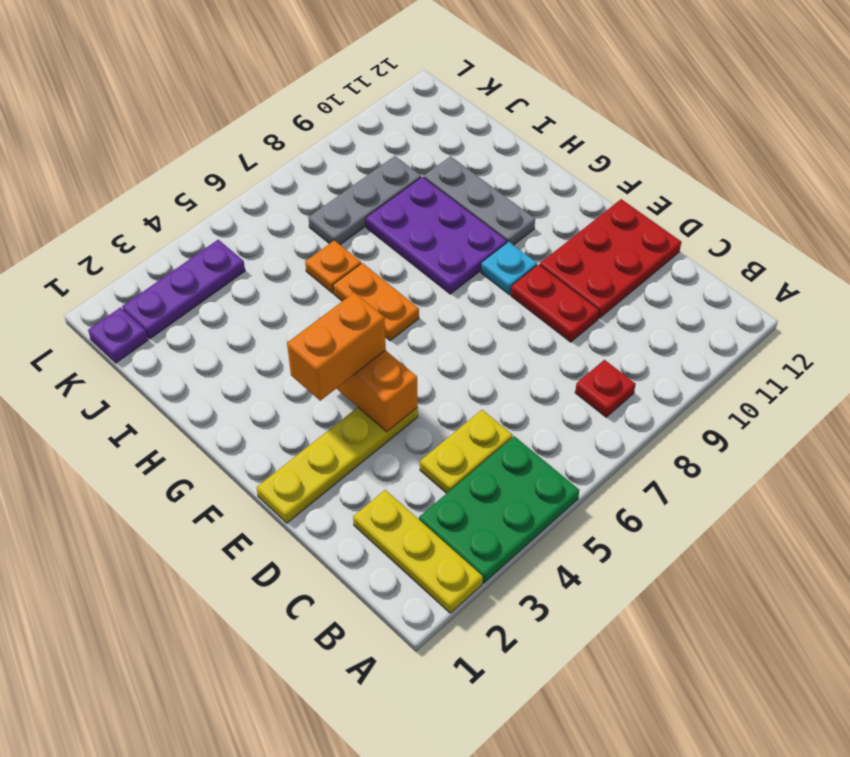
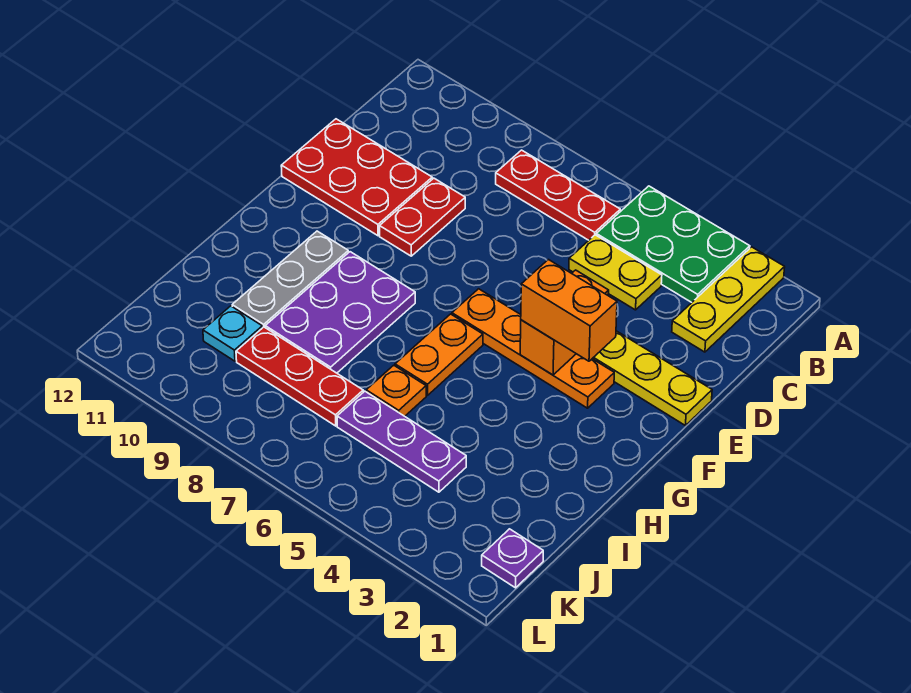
red plate B8 level 1 -> red plate B6:B8 level 1
none -> orange plate F3:F6 level 1
cyan plate F9 level 1 -> cyan plate J10 level 1
grey plate J7:J9 level 1 -> red plate J7:J9 level 1
purple plate K2:K4 level 1 -> purple plate J4:J6 level 1

